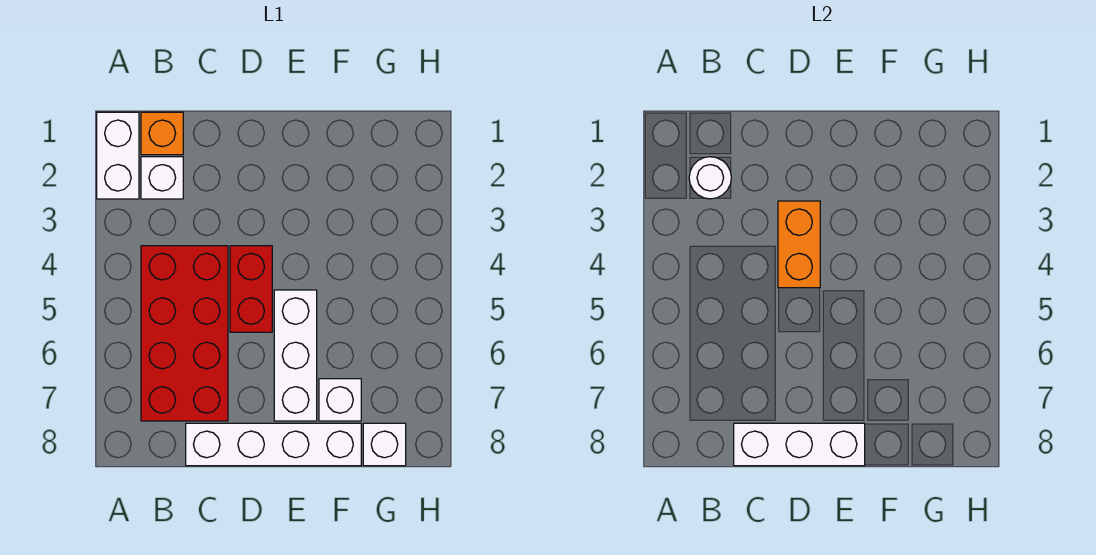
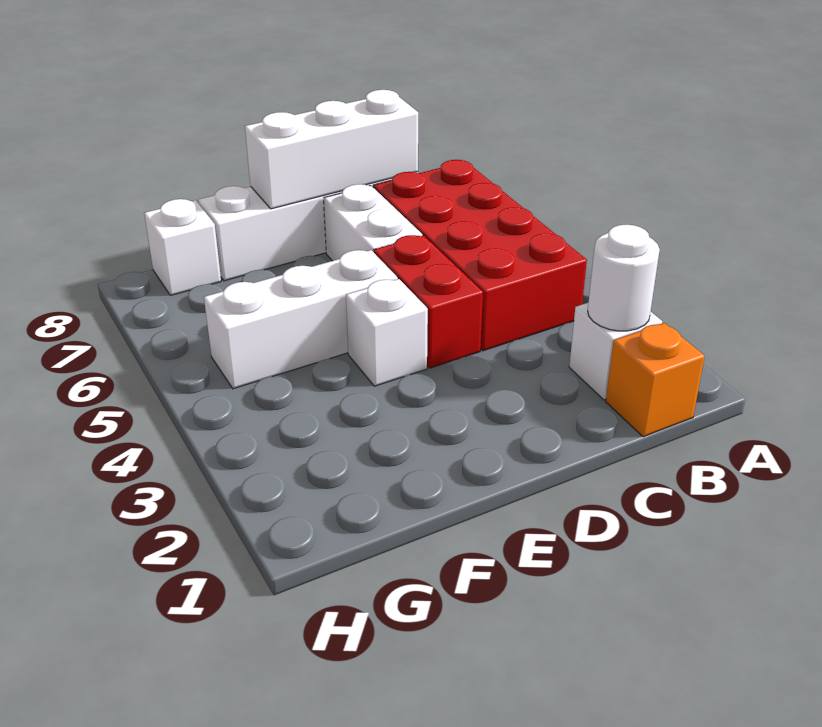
white brick A1:A2 level 1 -> white brick D6:D7 level 1
orange brick D3:D4 level 2 -> none
white brick E5:E7 level 1 -> white brick E5:G5 level 1
white brick F7 level 1 -> white brick E4 level 1

